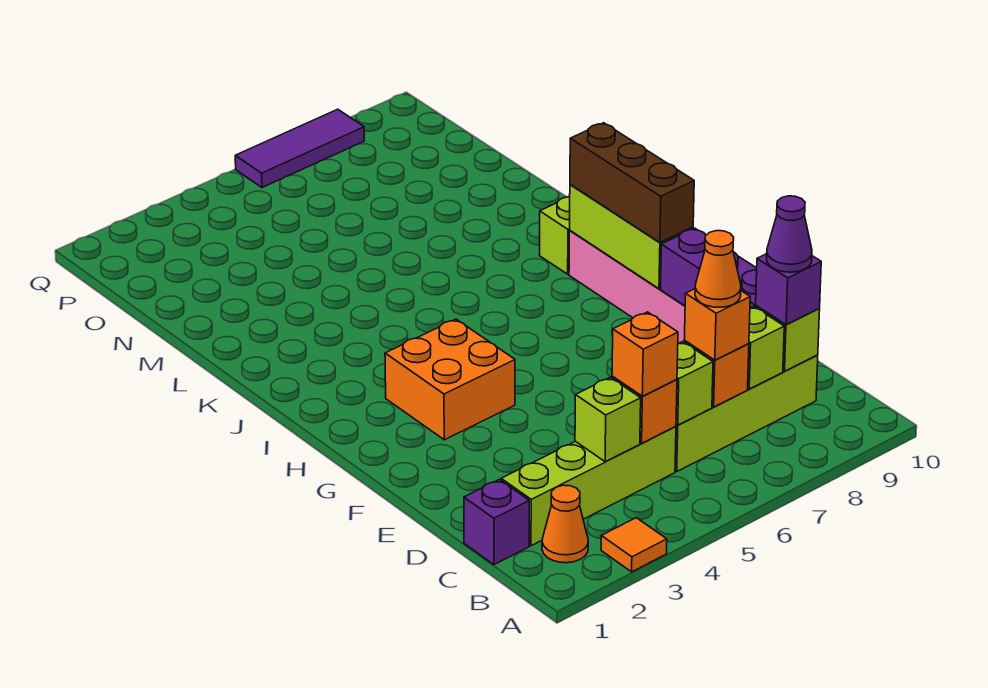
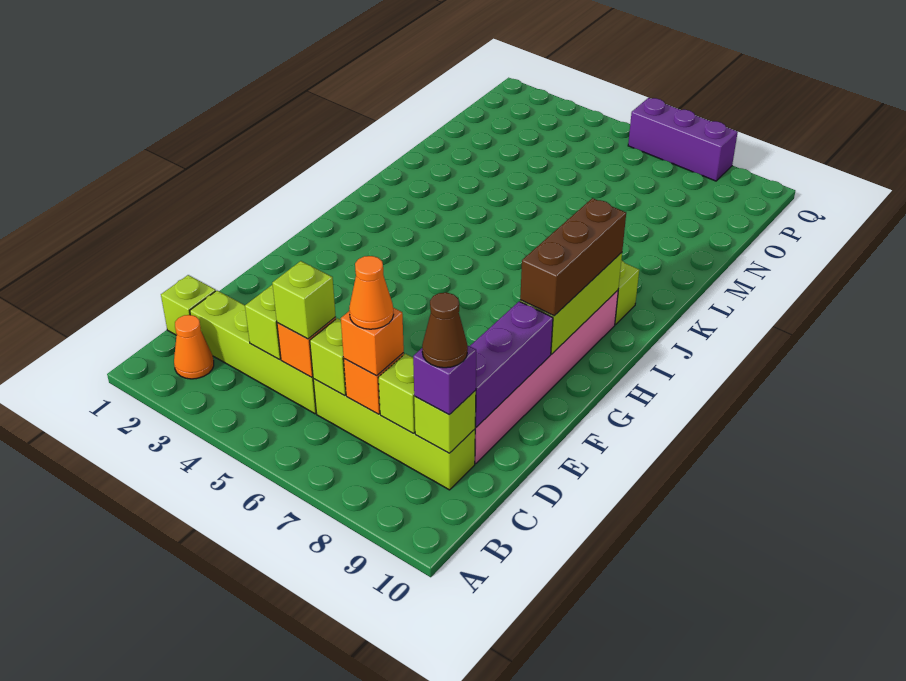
orange tile A3 level 1 -> none
purple brick C1 level 1 -> lime brick C1 level 1
orange brick C5 level 3 -> lime brick C5 level 3
purple cone C9 level 4 -> brown cone C9 level 4
orange brick G3:H4 level 1 -> none
purple tile Q6:Q8 level 1 -> purple brick Q6:Q8 level 1

